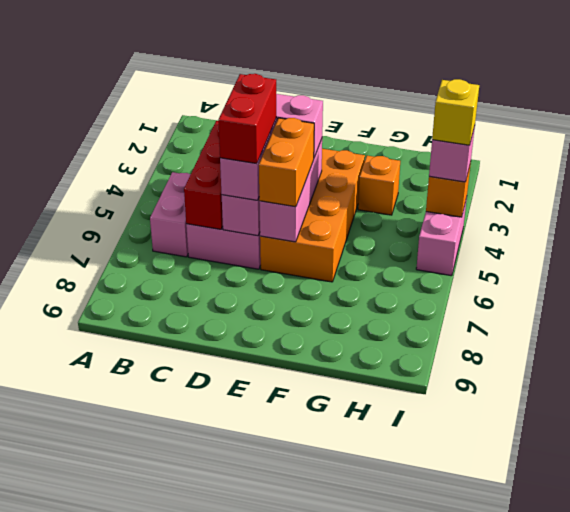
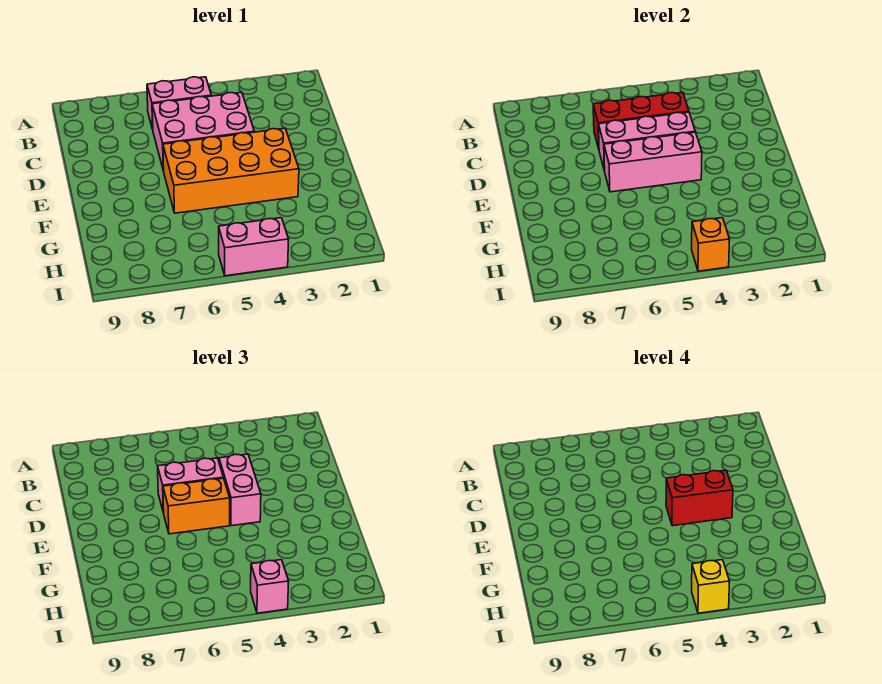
red brick D5:D6 level 4 -> red brick E3:E4 level 4
orange brick G3 level 1 -> none

